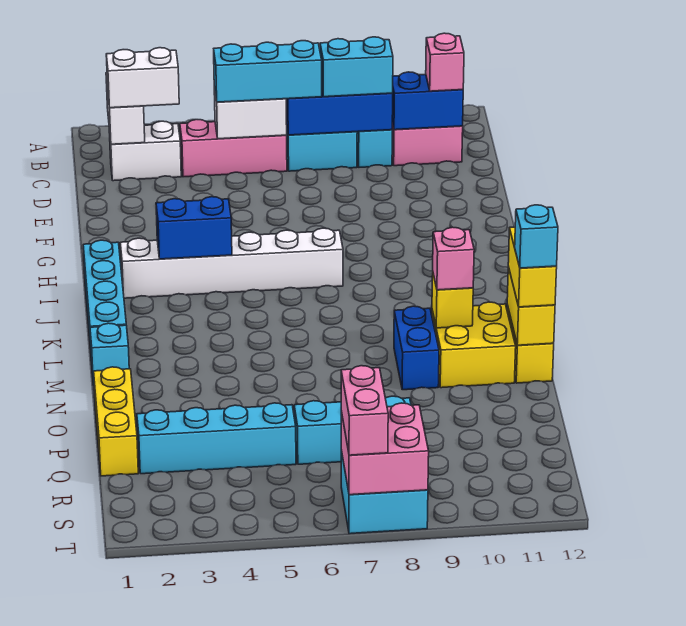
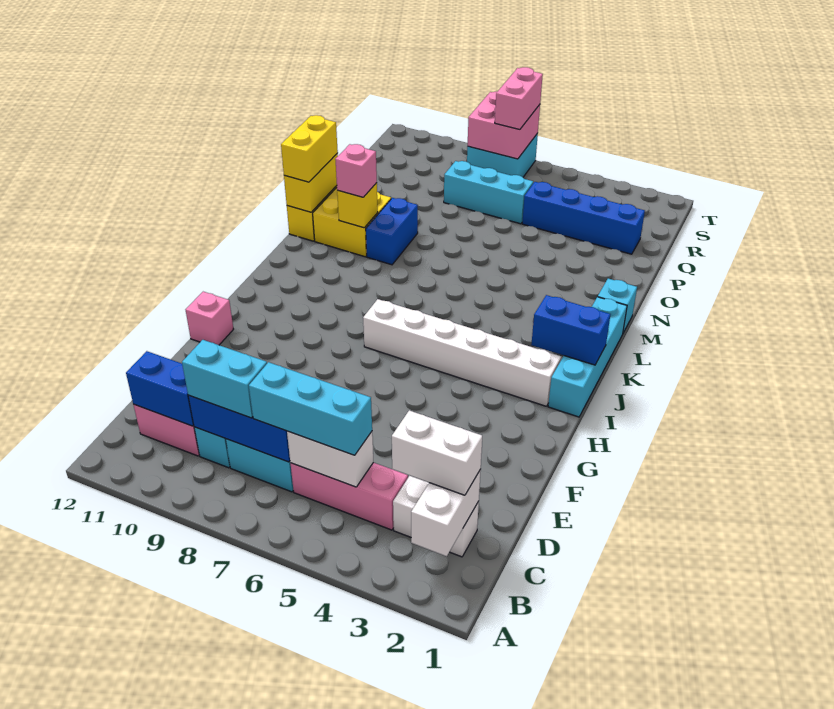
pink brick C11 level 3 -> pink brick G12 level 1
blue brick I3:I4 level 2 -> blue brick J1:J2 level 2
cyan brick N12 level 4 -> none
yellow brick O1:Q1 level 1 -> none
cyan brick Q2:Q5 level 1 -> blue brick Q2:Q5 level 1

